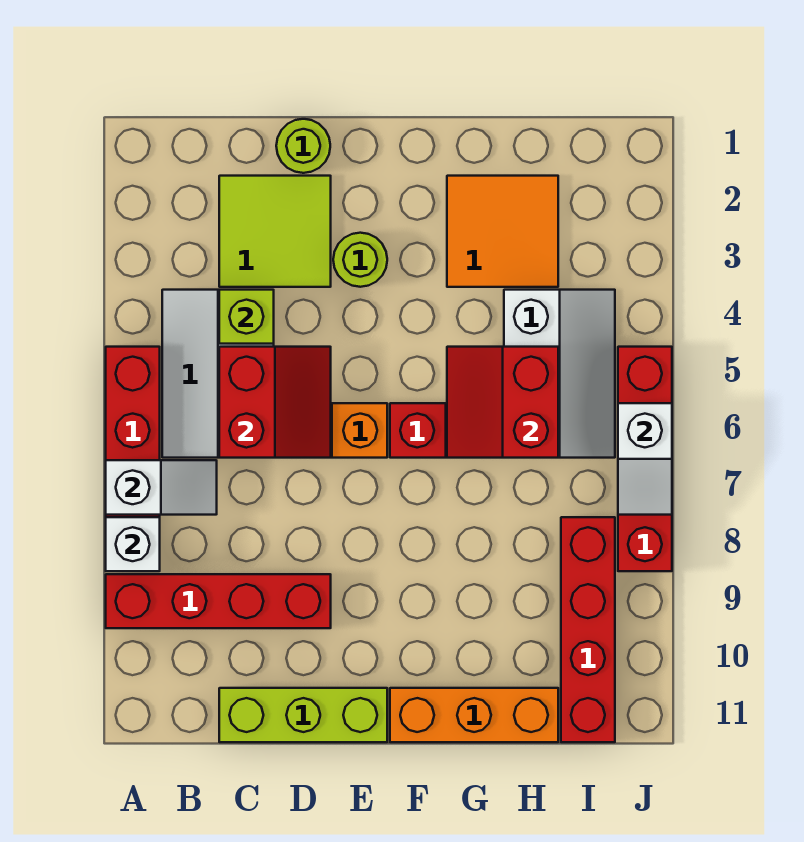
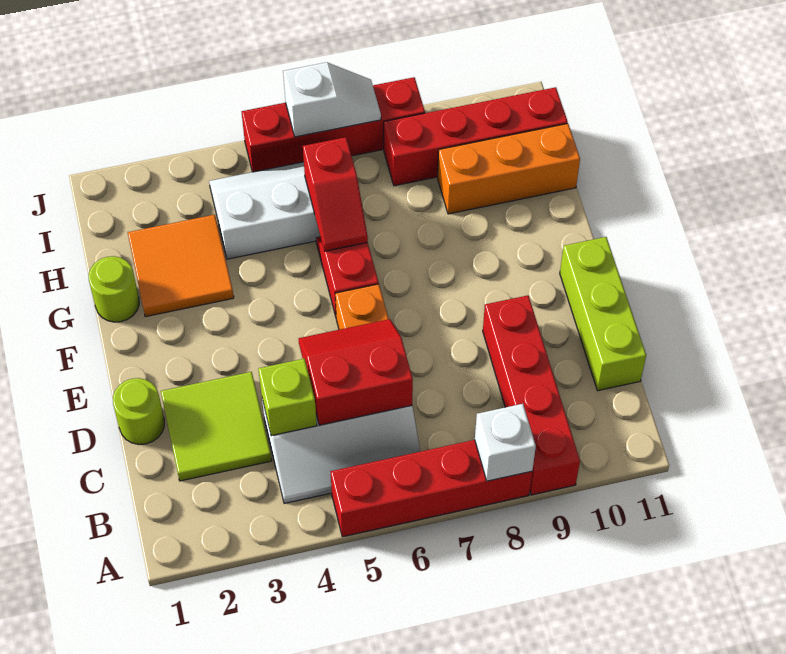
white slope A7:B7 level 2 top A -> none
lime round brick E3 level 1 -> lime round brick G1 level 1
orange brick F11:H11 level 1 -> orange brick H9:H11 level 1
red slope G5:H6 level 2 top H -> red slope G6:H6 level 2 top H

